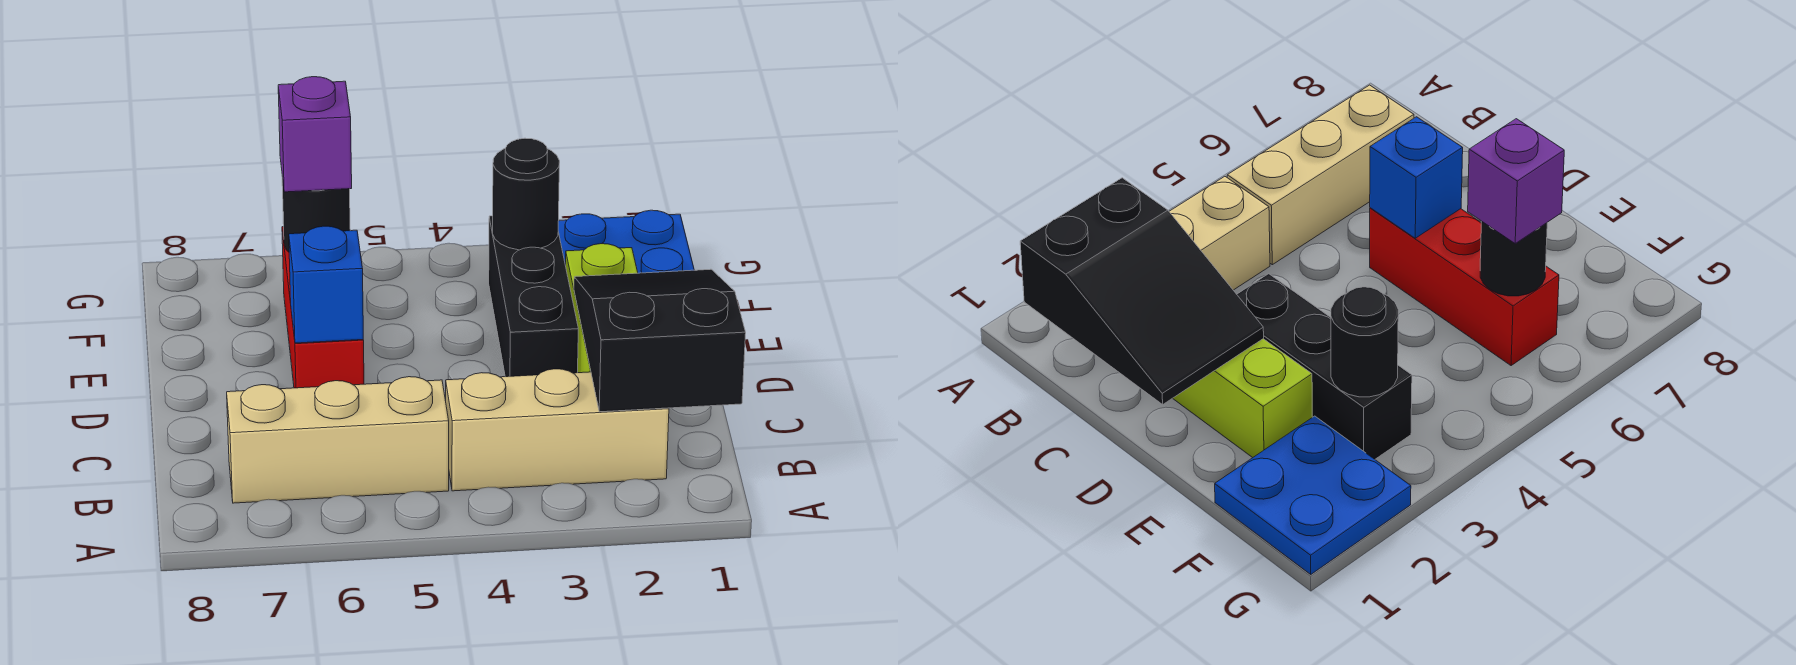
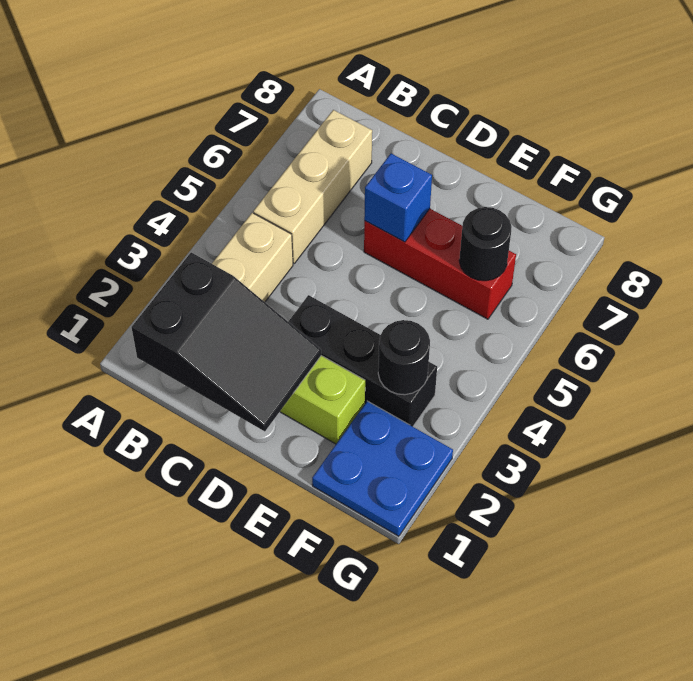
purple brick F6 level 3 -> none

